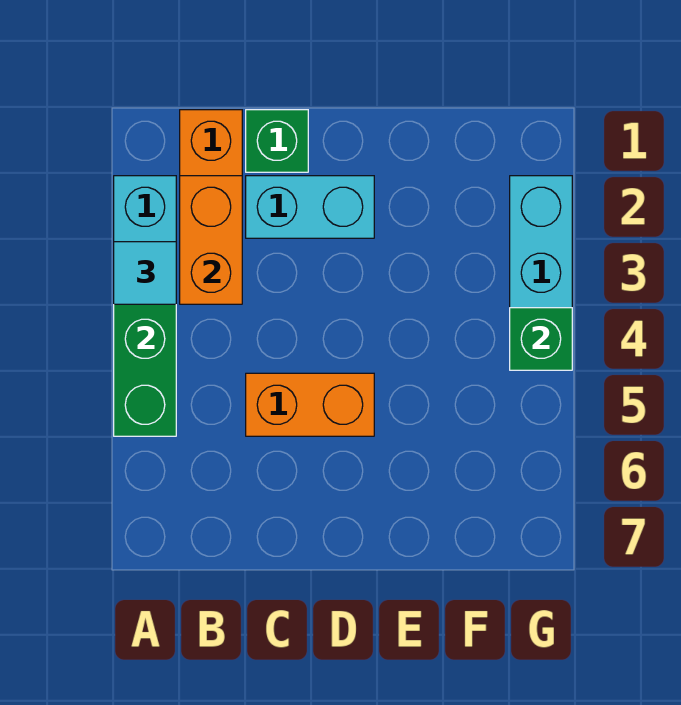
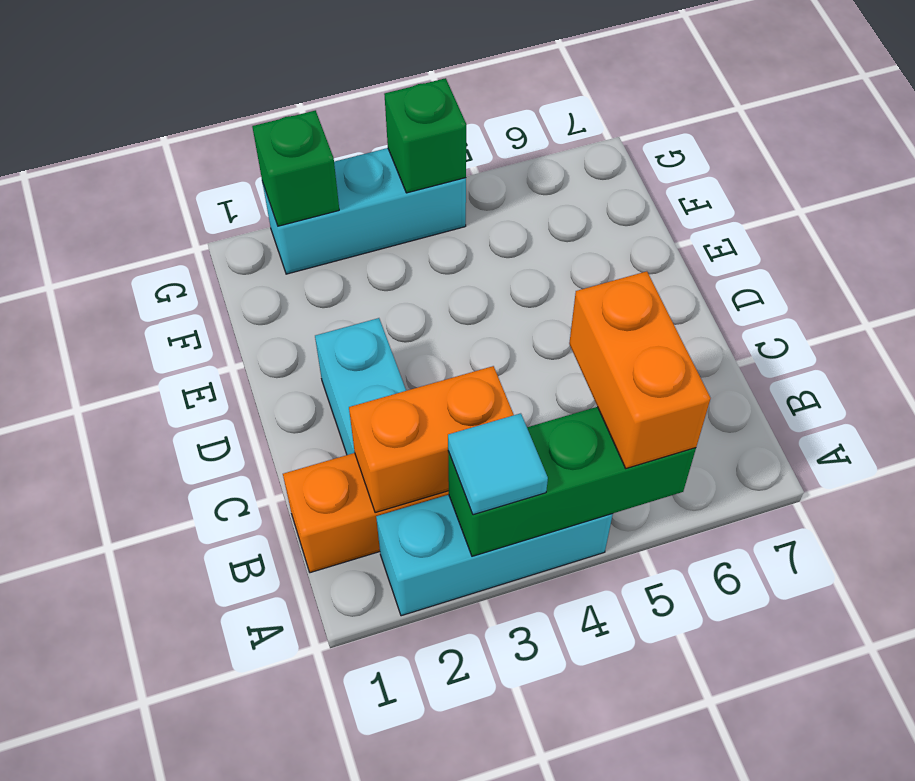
green brick C1 level 1 -> green brick G2 level 2
orange brick C5:D5 level 1 -> orange brick A5:B5 level 3

